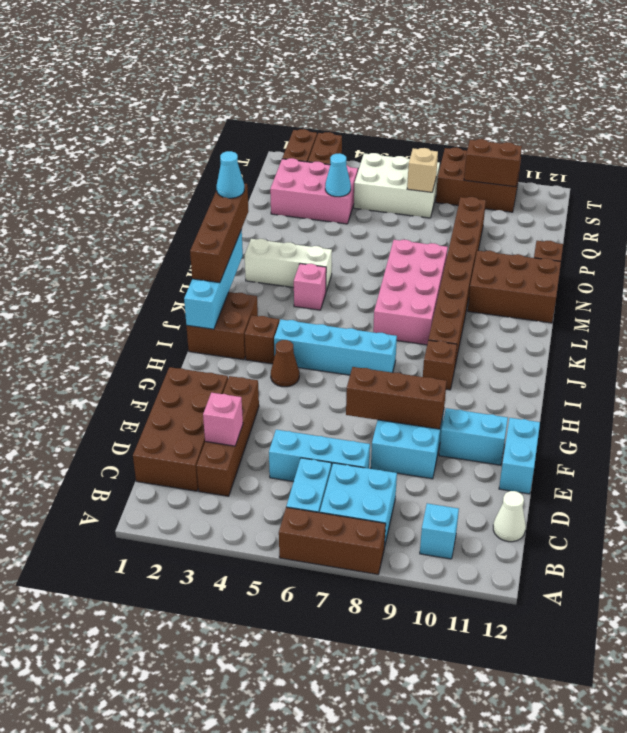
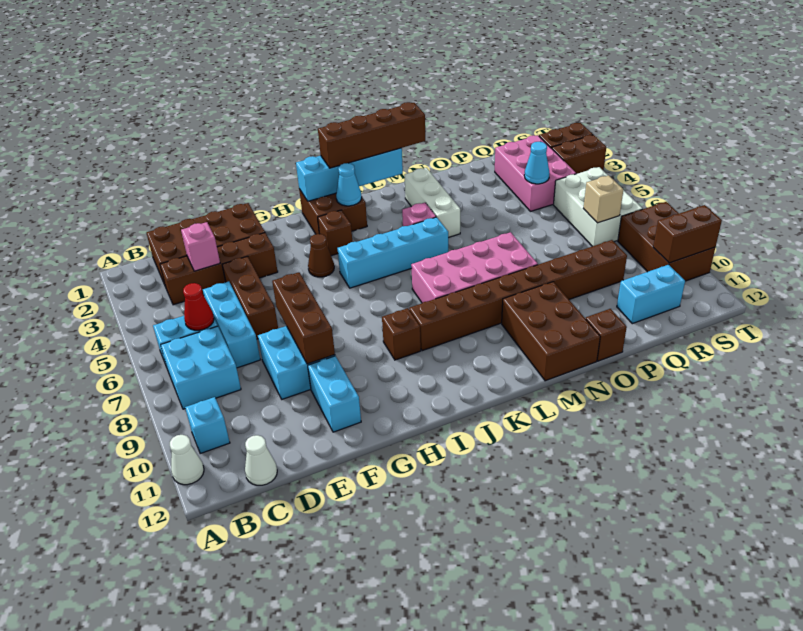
brown brick A6:A8 level 1 -> brown brick E4:E6 level 1
none -> white cone A11 level 1
none -> red cone C6 level 2
cyan brick E12:F12 level 1 -> cyan brick Q11:R11 level 1
cyan brick I4:I7 level 1 -> cyan brick I5:L5 level 1
cyan cone M1 level 4 -> cyan cone J2 level 2
brown brick S9:S10 level 2 -> brown brick S10:T10 level 2

